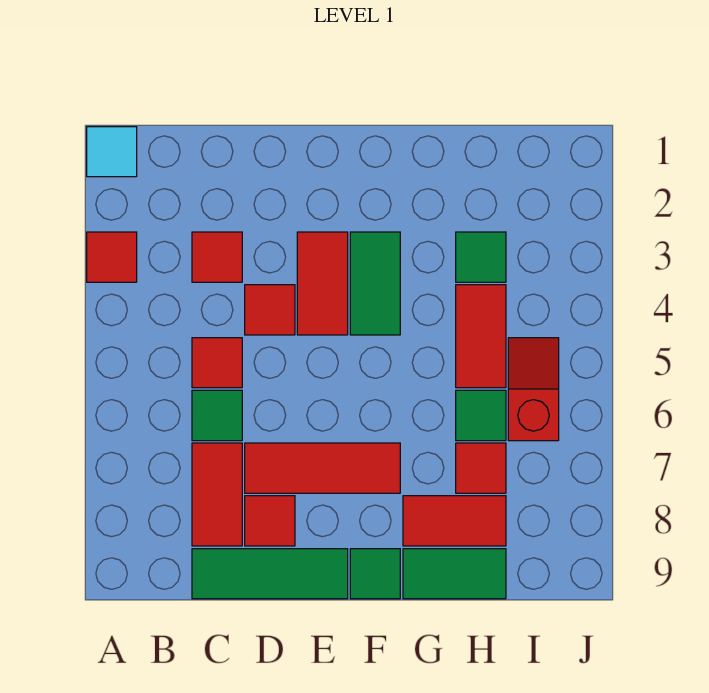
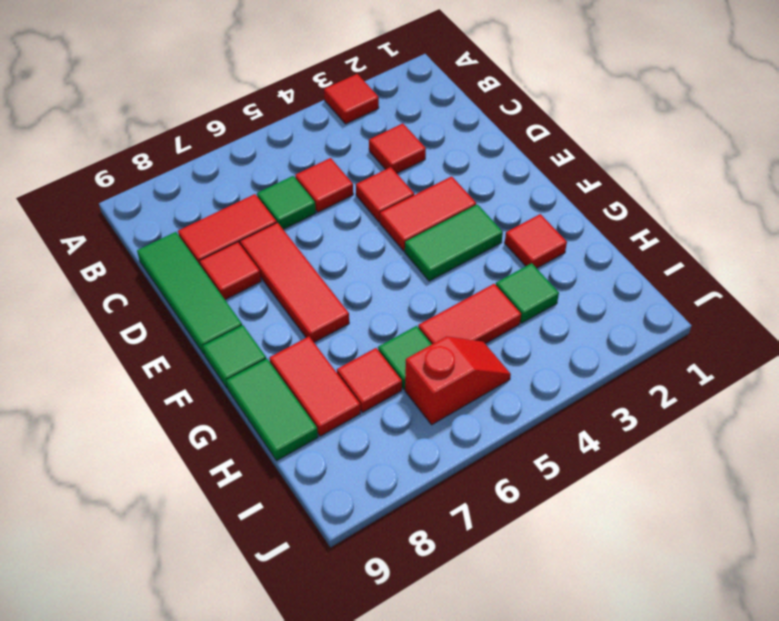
cyan tile A1 level 1 -> none
none -> red tile G2 level 1

